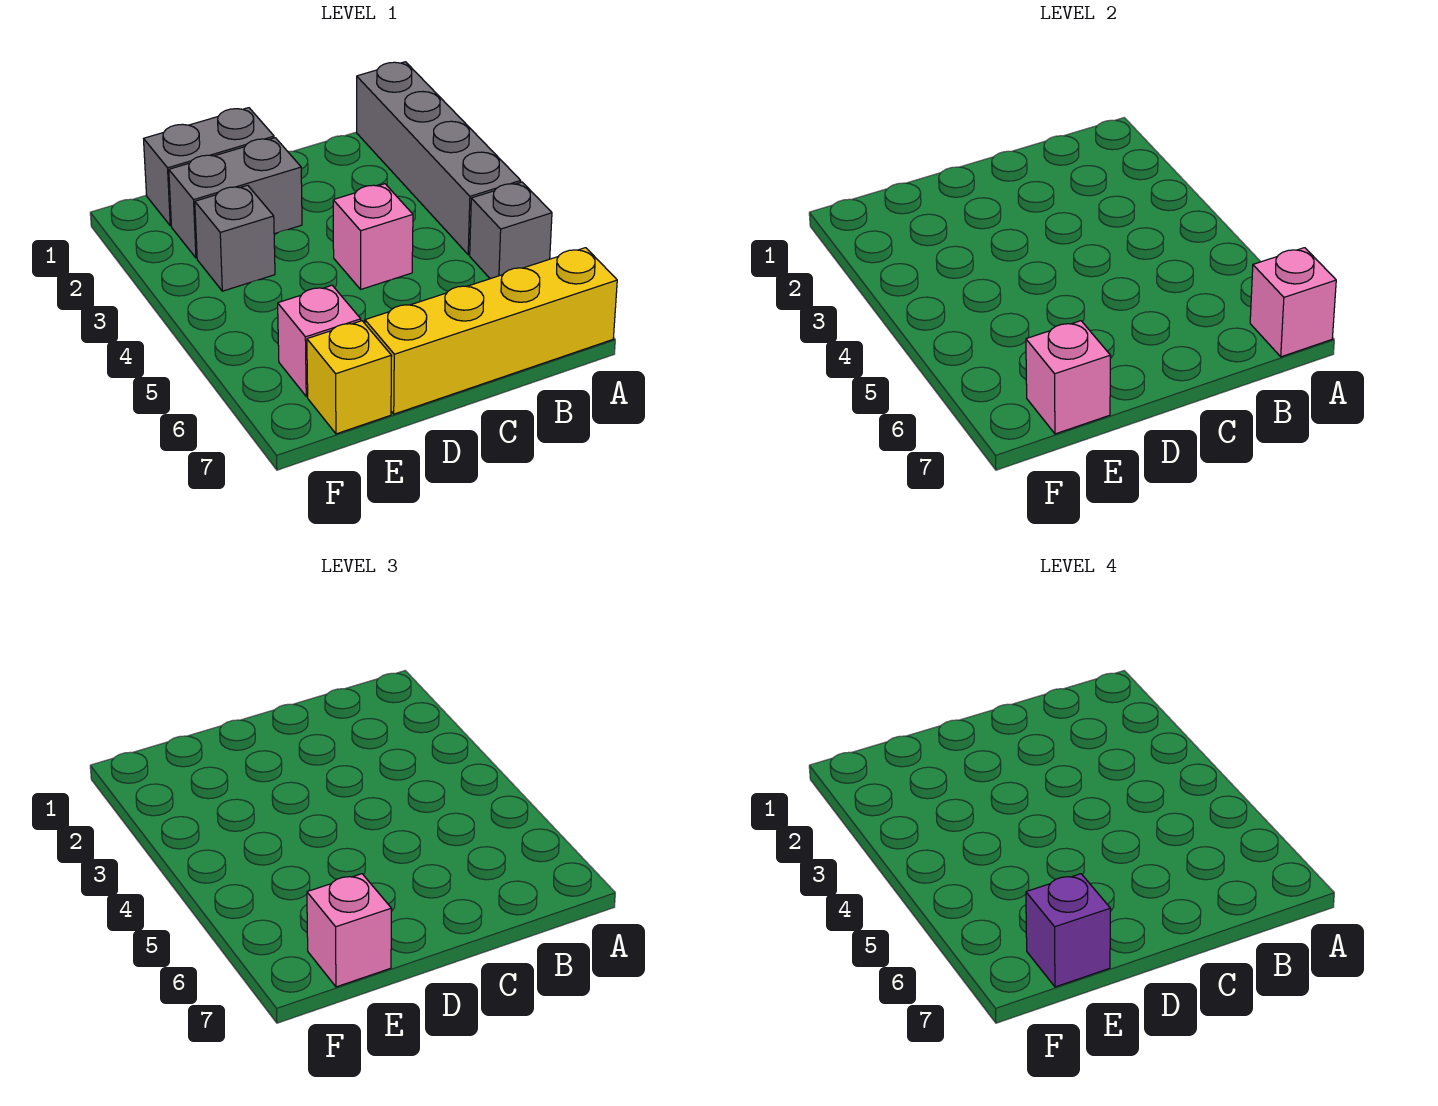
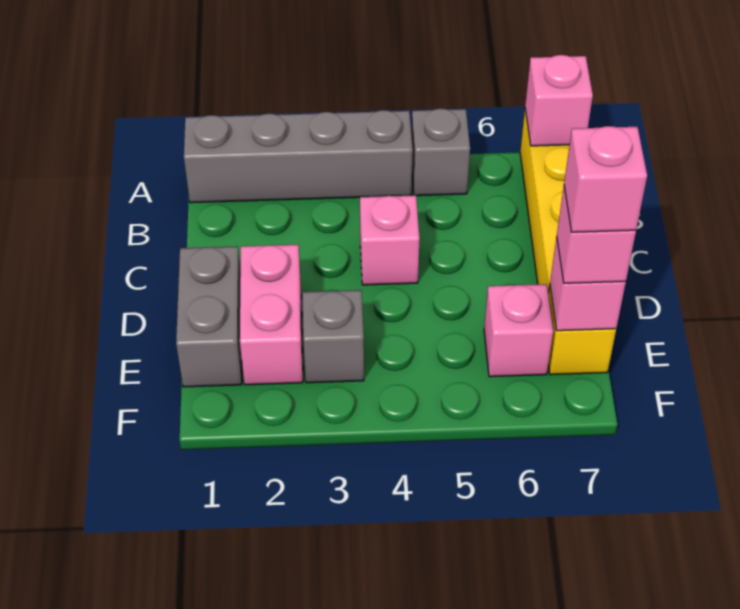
grey brick D2:E2 level 1 -> pink brick D2:E2 level 1
purple brick E7 level 4 -> pink brick E7 level 4

